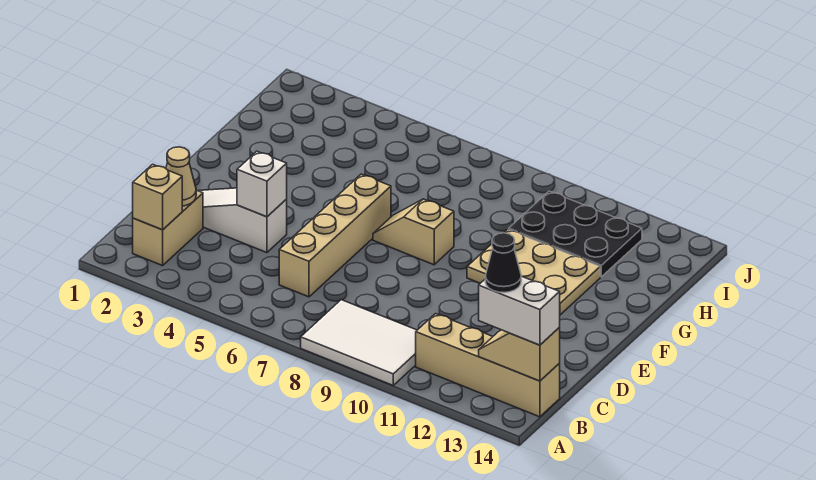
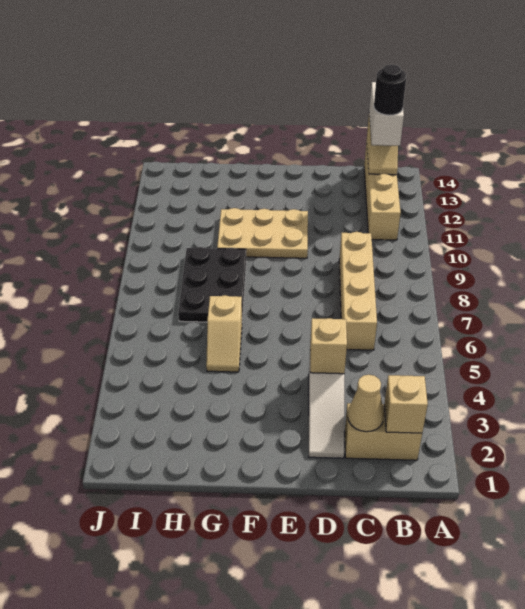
white tile A8:B10 level 1 -> none
black cone B13 level 4 -> black round brick B13 level 4
tan brick C6:F6 level 1 -> tan brick C6:C9 level 1
white brick D4 level 2 -> tan brick D4 level 2
tan slope F7:F8 level 1 top 8 -> tan slope G5:G6 level 1 top 6
tan plate F10:G12 level 1 -> tan plate E10:G11 level 1
black plate H10:I12 level 1 -> black plate G7:H9 level 1

